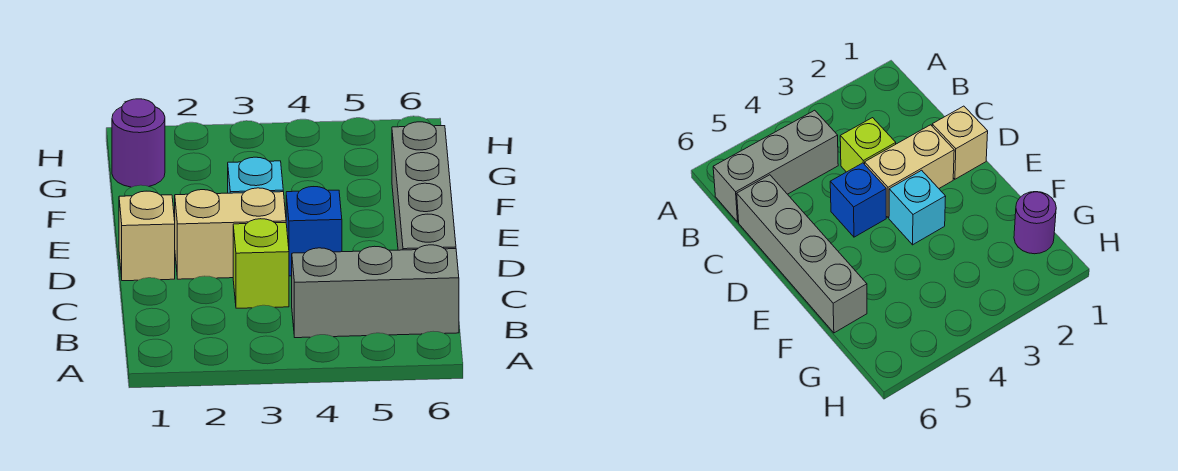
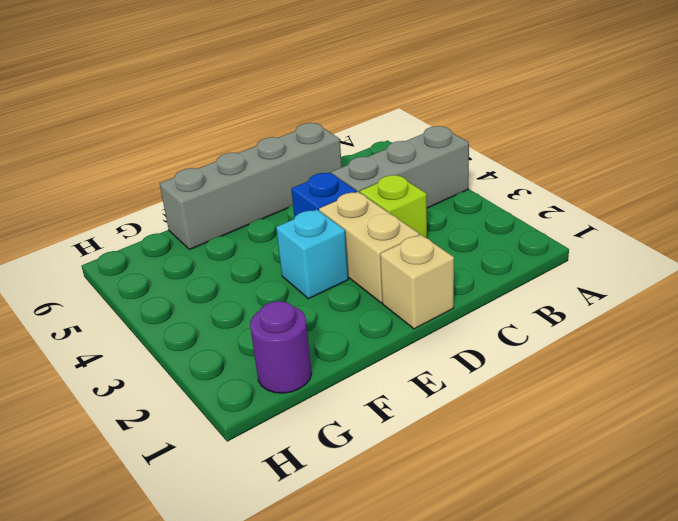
grey brick B4:B6 level 1 -> grey brick A4:C4 level 1

